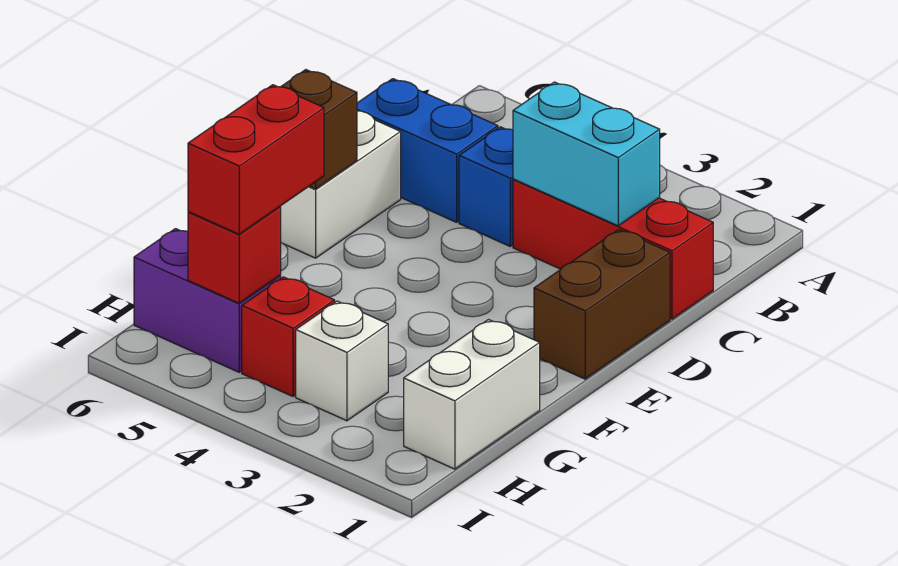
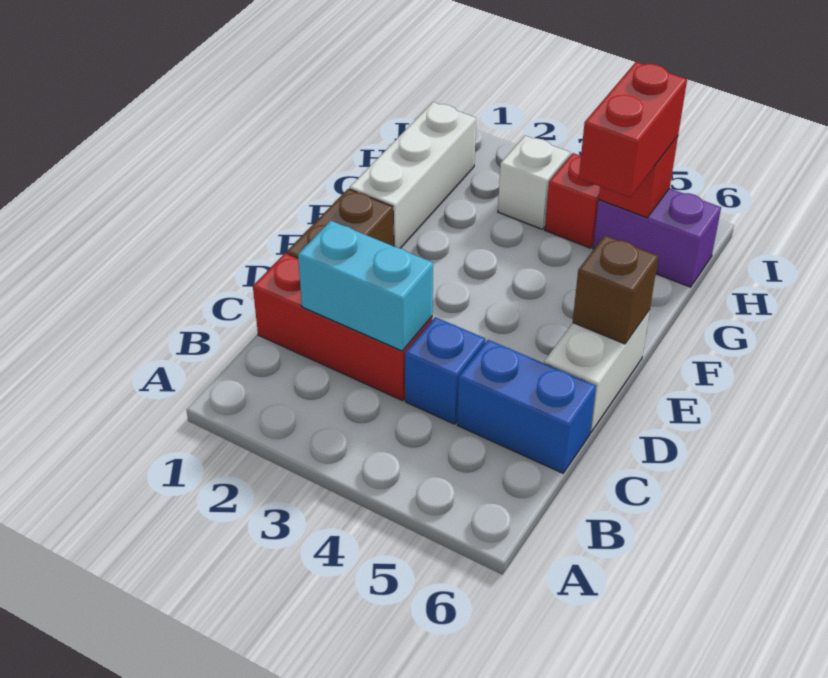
white brick G1:H1 level 1 -> white brick F1:H1 level 1

